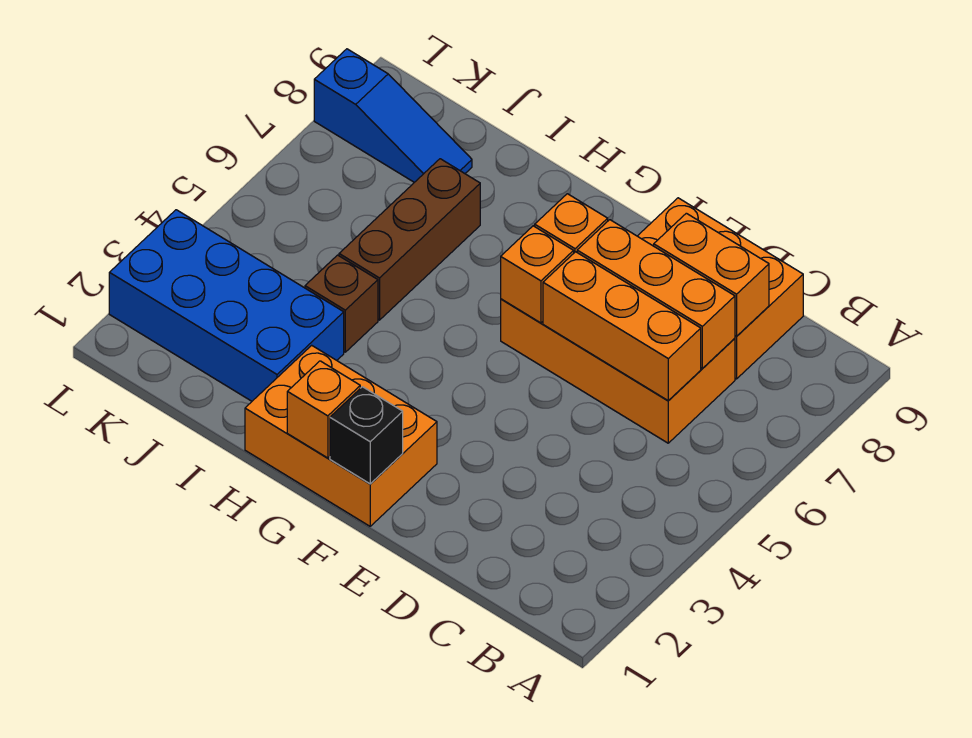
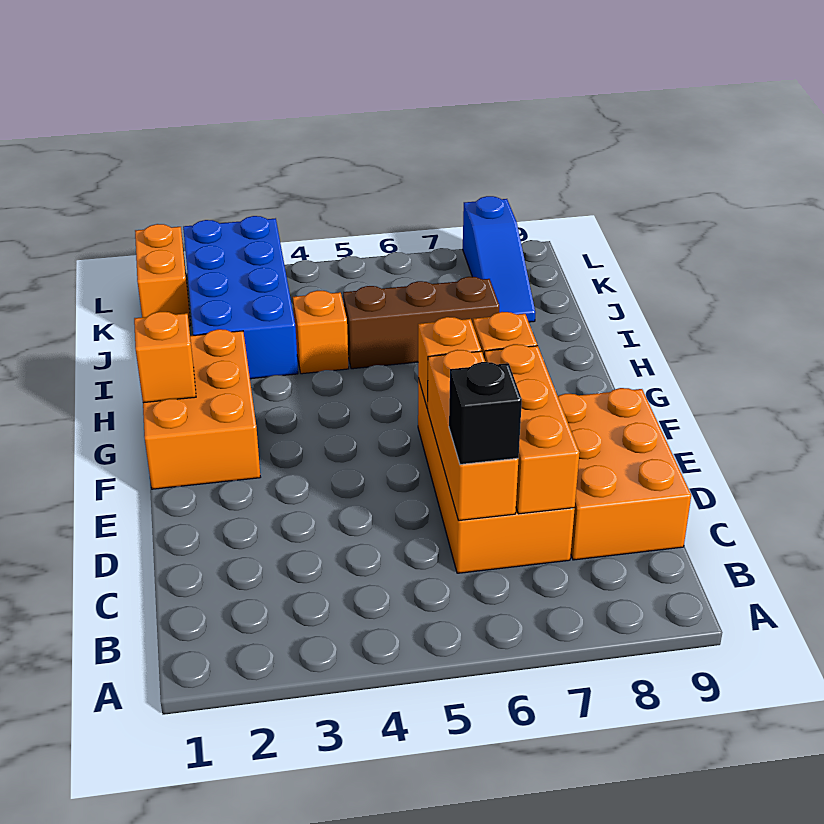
orange brick C8:D8 level 2 -> orange brick K1:L1 level 1
black brick F1 level 2 -> black brick C6 level 3
brown brick I4 level 1 -> orange brick I4 level 1

